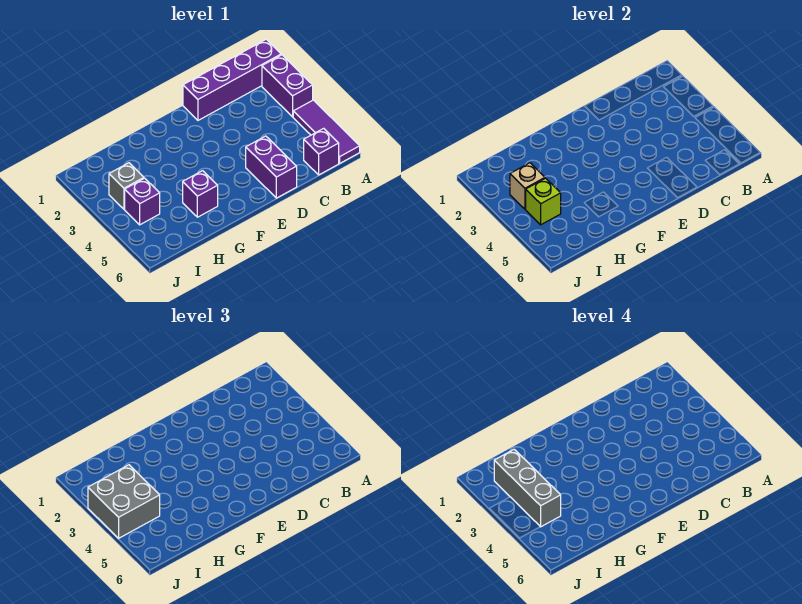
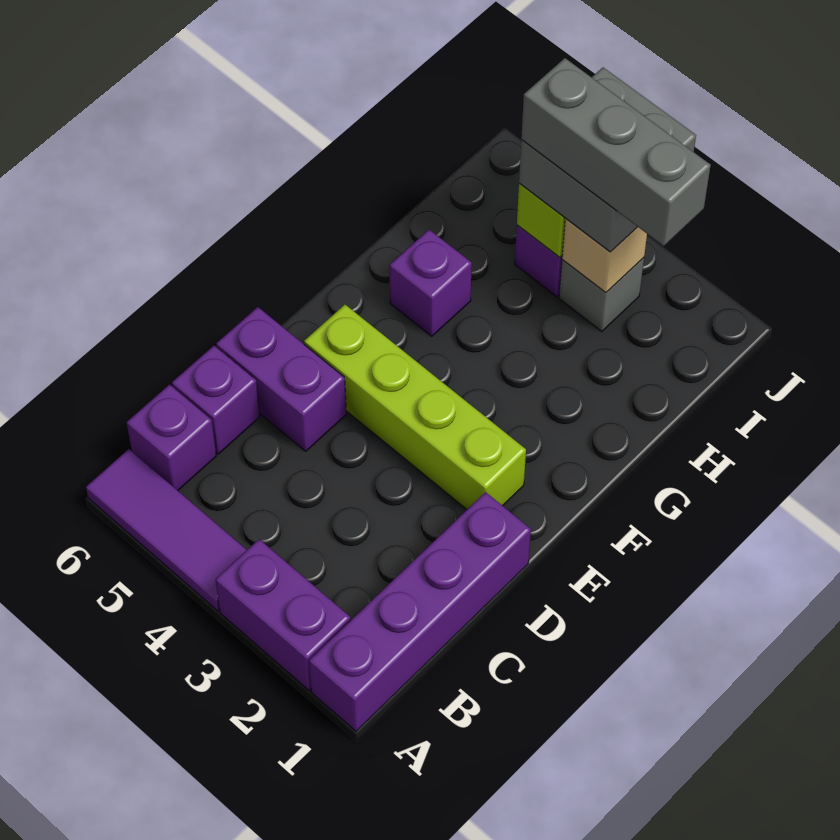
none -> purple brick C6 level 1
none -> lime brick E2:E5 level 1

